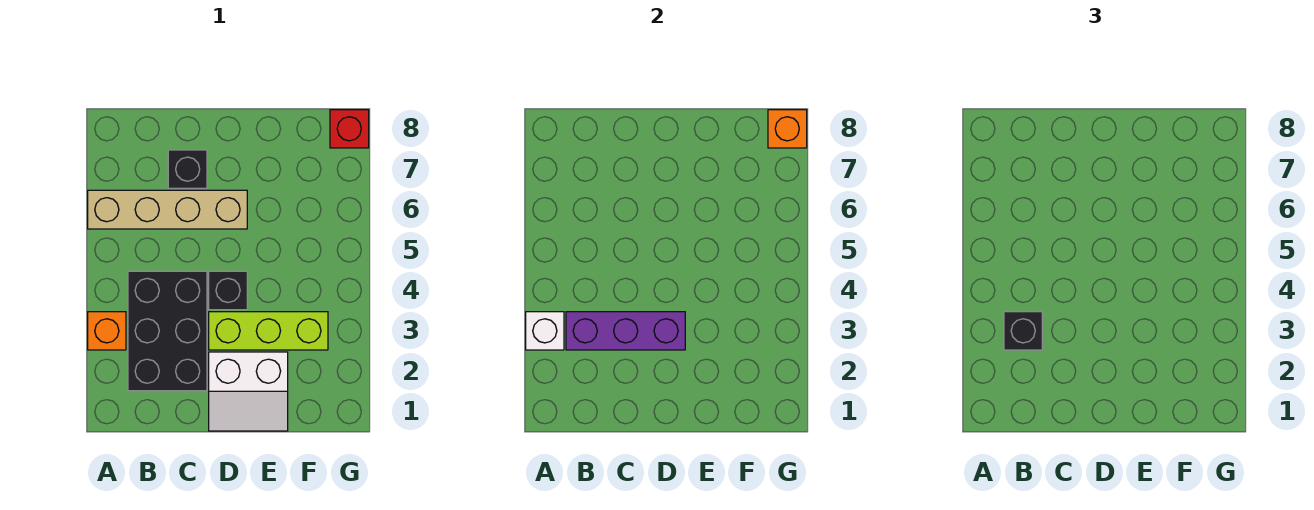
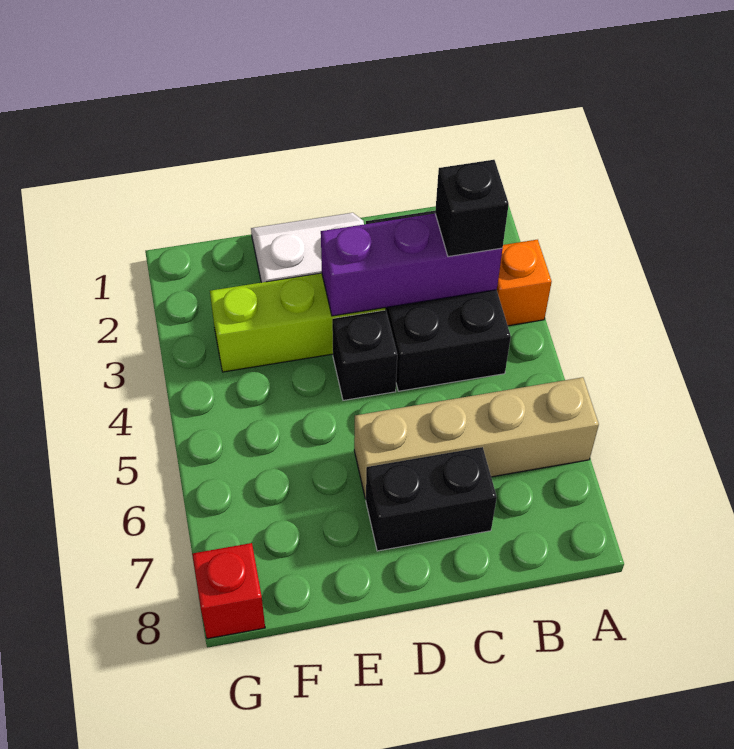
white brick A3 level 2 -> none
black brick C7 level 1 -> black brick C7:D7 level 1
orange brick G8 level 2 -> none

